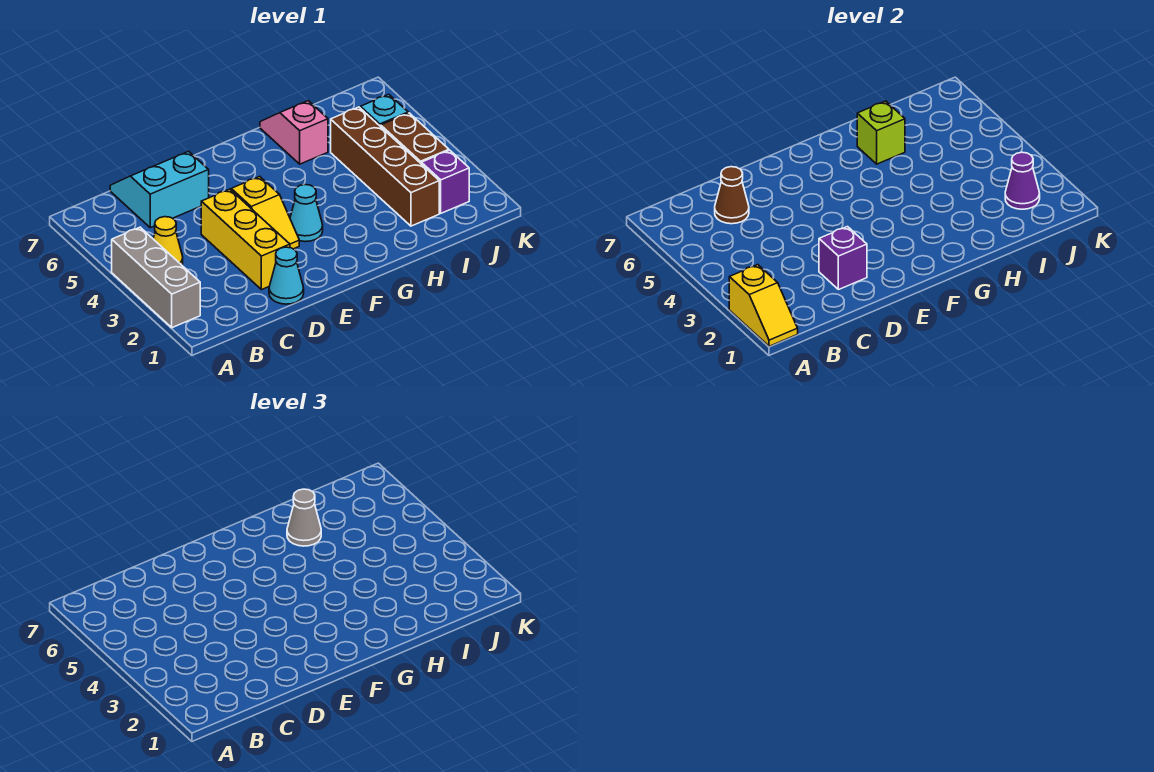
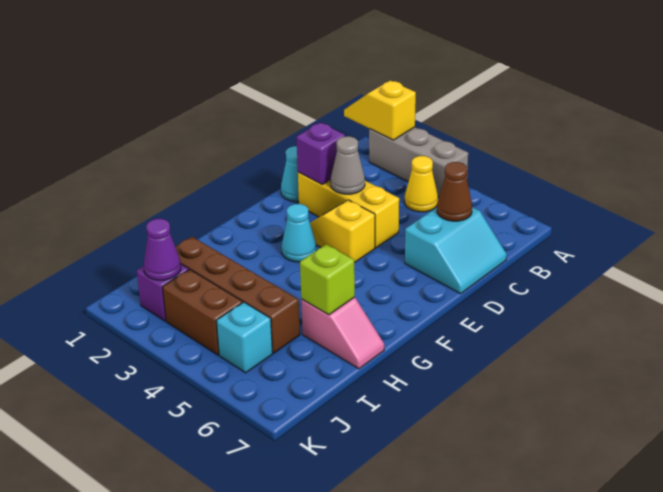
grey cone H6 level 3 -> grey cone D3 level 2

